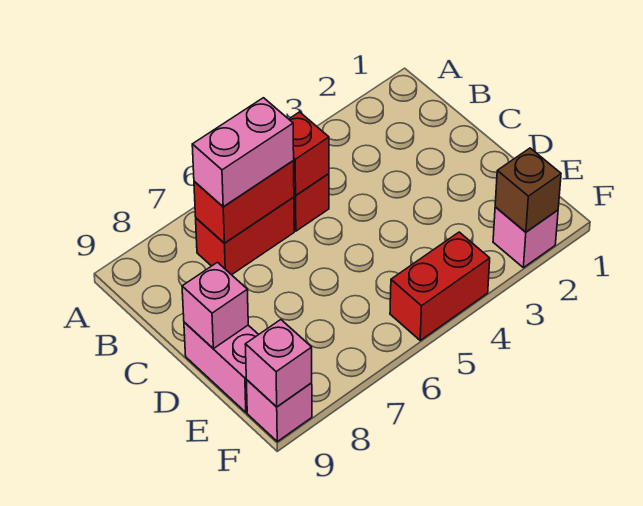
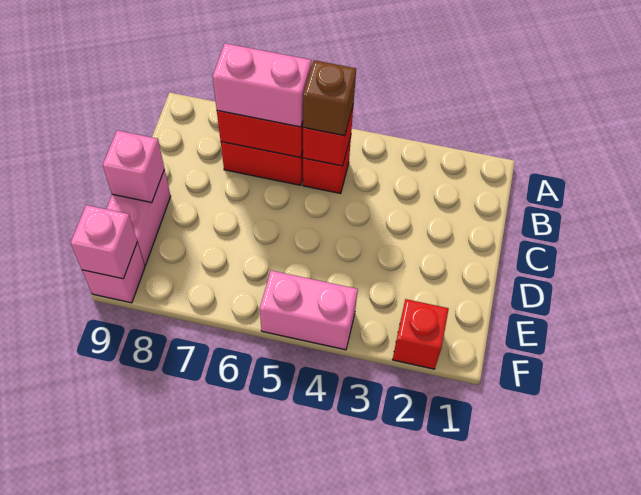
pink brick F2 level 1 -> red brick F2 level 1
brown brick F2 level 2 -> brown brick B5 level 3
red brick F4:F5 level 1 -> pink brick F4:F5 level 1

